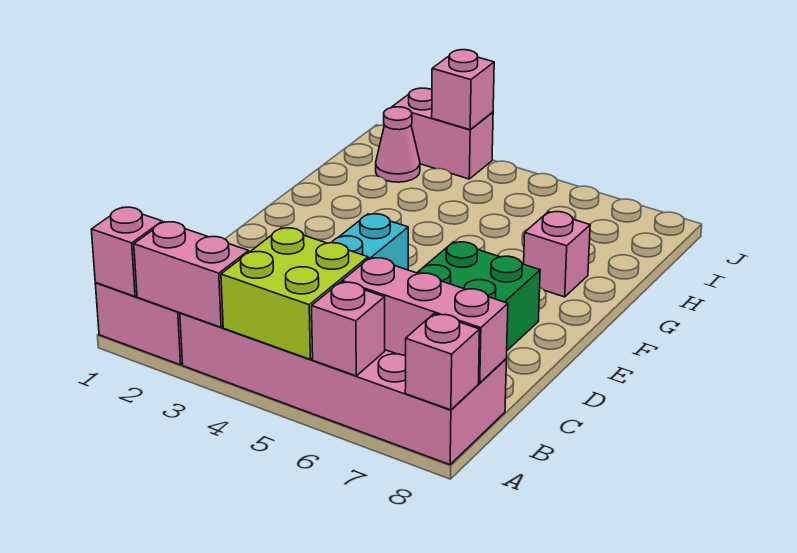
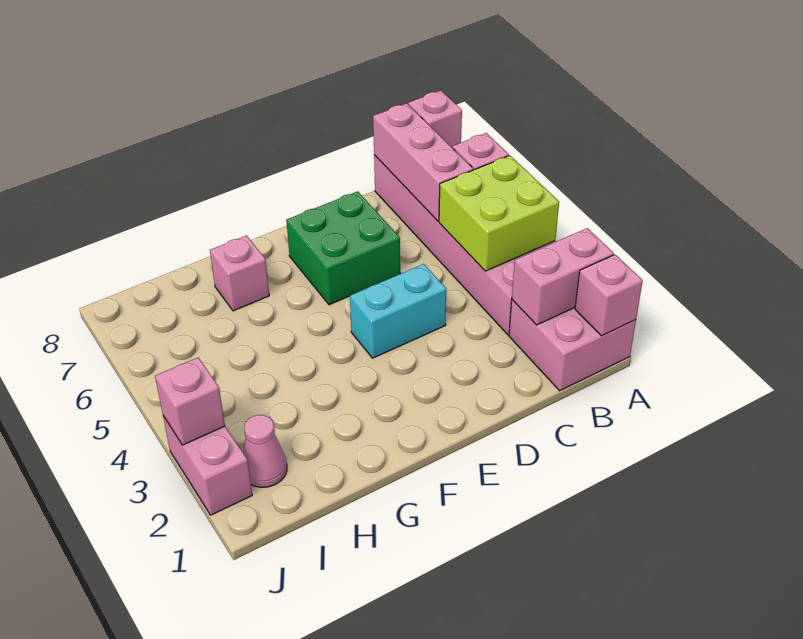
pink brick A2:A3 level 2 -> pink brick A2:B2 level 2

